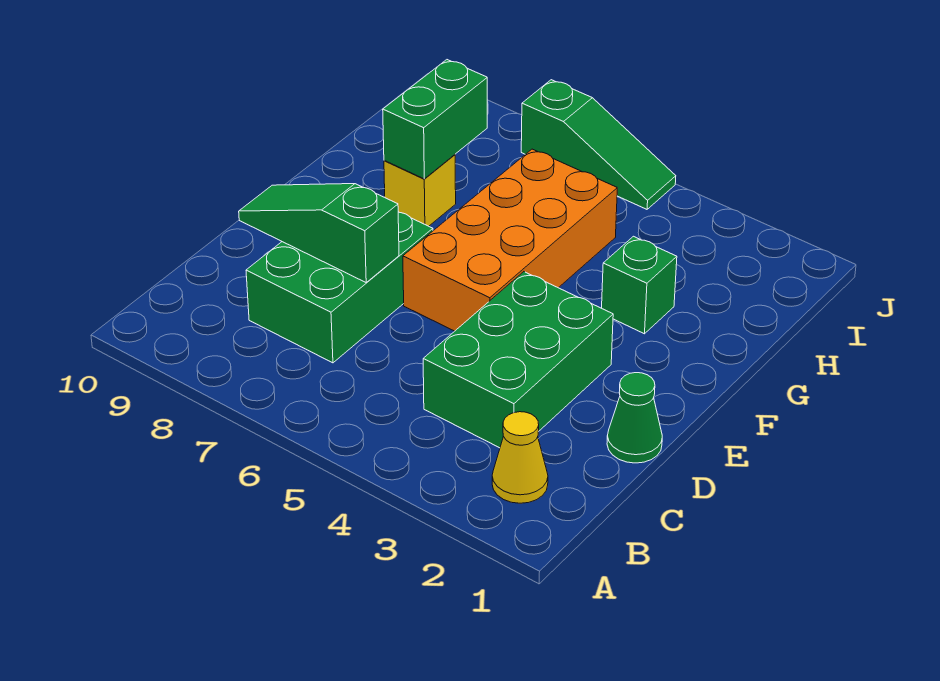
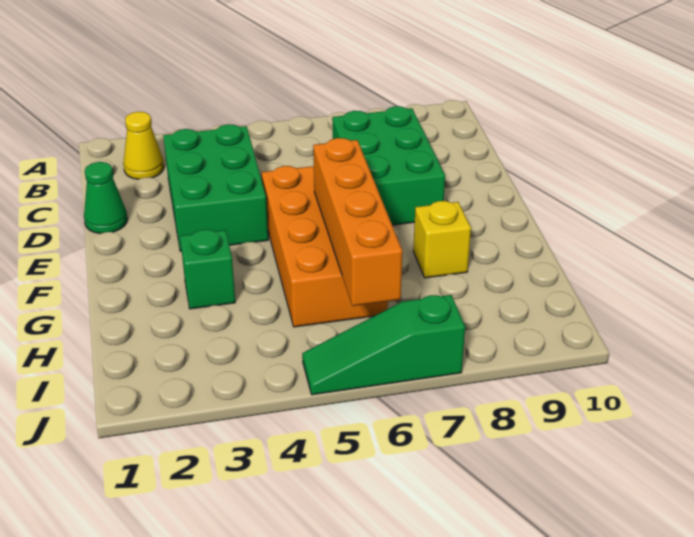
green slope D7:D9 level 2 top 7 -> none
none -> orange brick F6:I6 level 2
green brick G8:H8 level 2 -> none

